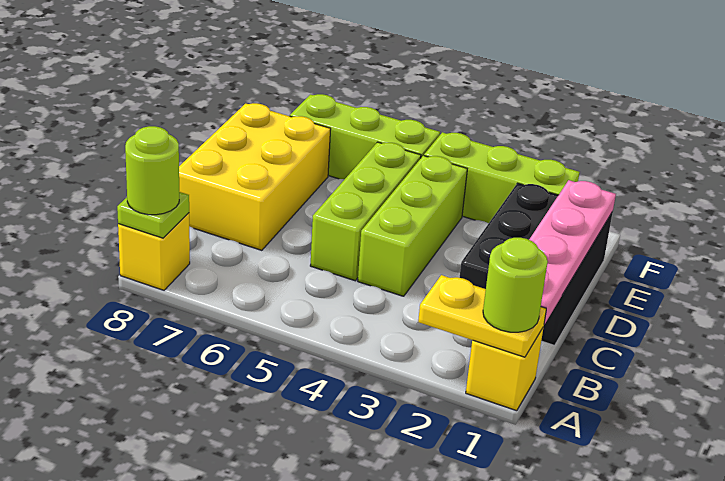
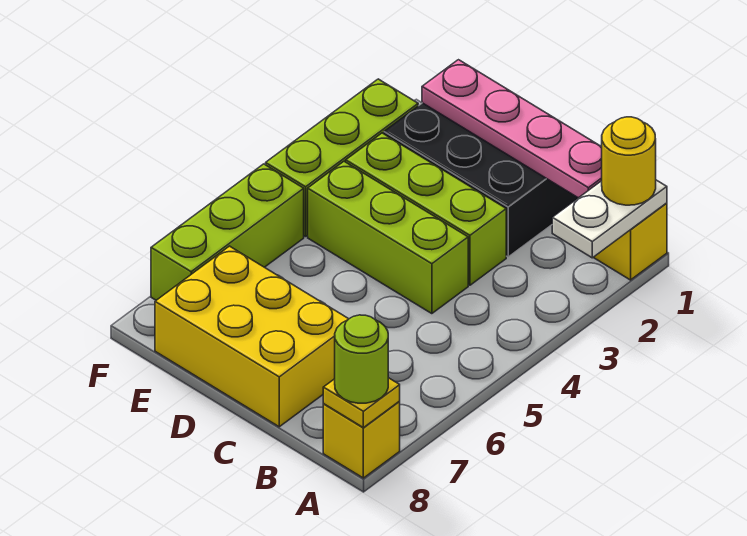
yellow plate A1:A2 level 2 -> white plate A1:A2 level 2
lime round brick A1 level 3 -> yellow round brick A1 level 3
lime plate A8 level 2 -> yellow plate A8 level 2
lime brick C5:E5 level 1 -> lime brick C3:E3 level 1

